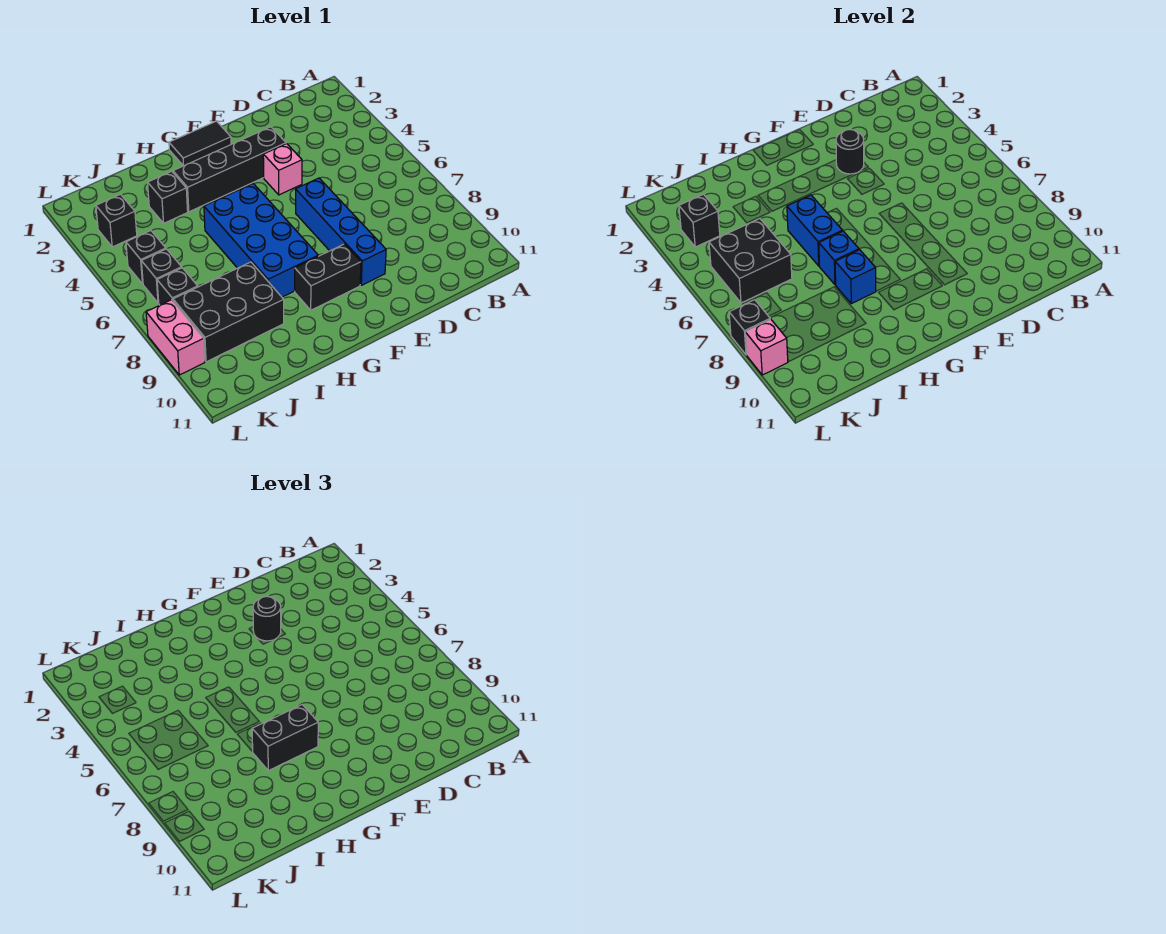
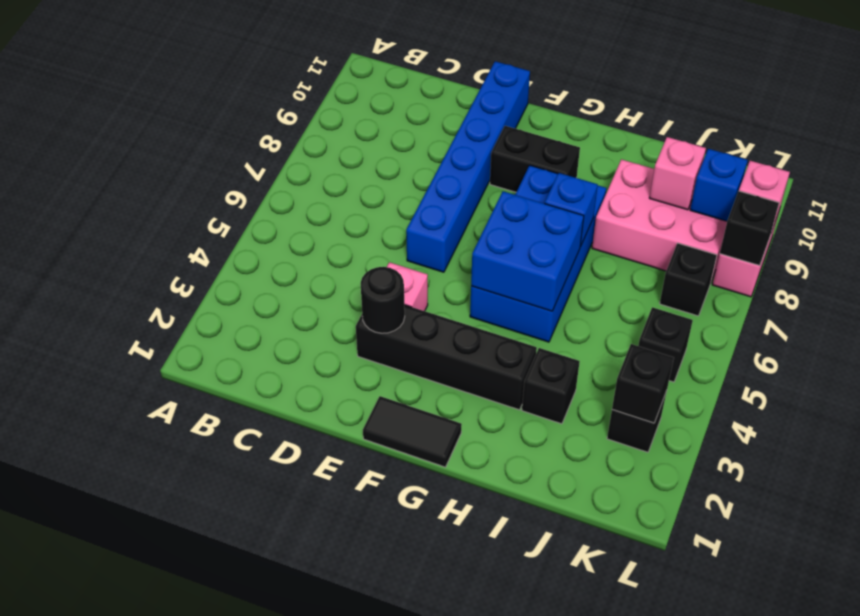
black round brick E3 level 3 -> none
blue brick E6:E9 level 1 -> blue brick E6:E11 level 1
black brick G8:H8 level 3 -> none
blue brick H5:H6 level 2 -> blue brick G5:H6 level 2
blue brick H8 level 2 -> blue brick K9 level 2
black brick I8:K9 level 1 -> pink brick I8:K9 level 1
black brick J5:K6 level 2 -> none
none -> pink brick J9 level 2
black brick K6 level 1 -> none

